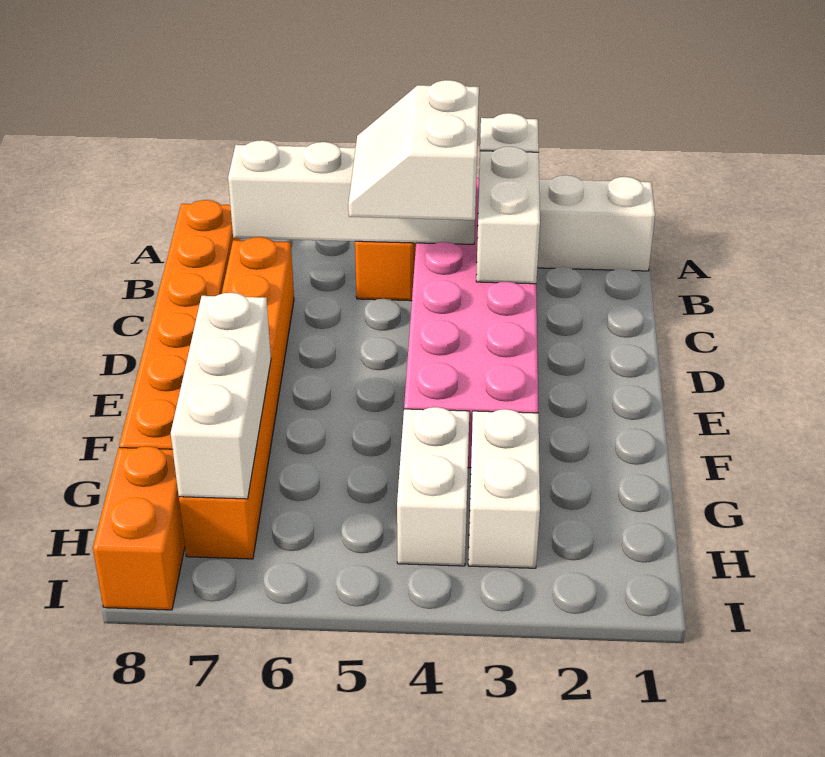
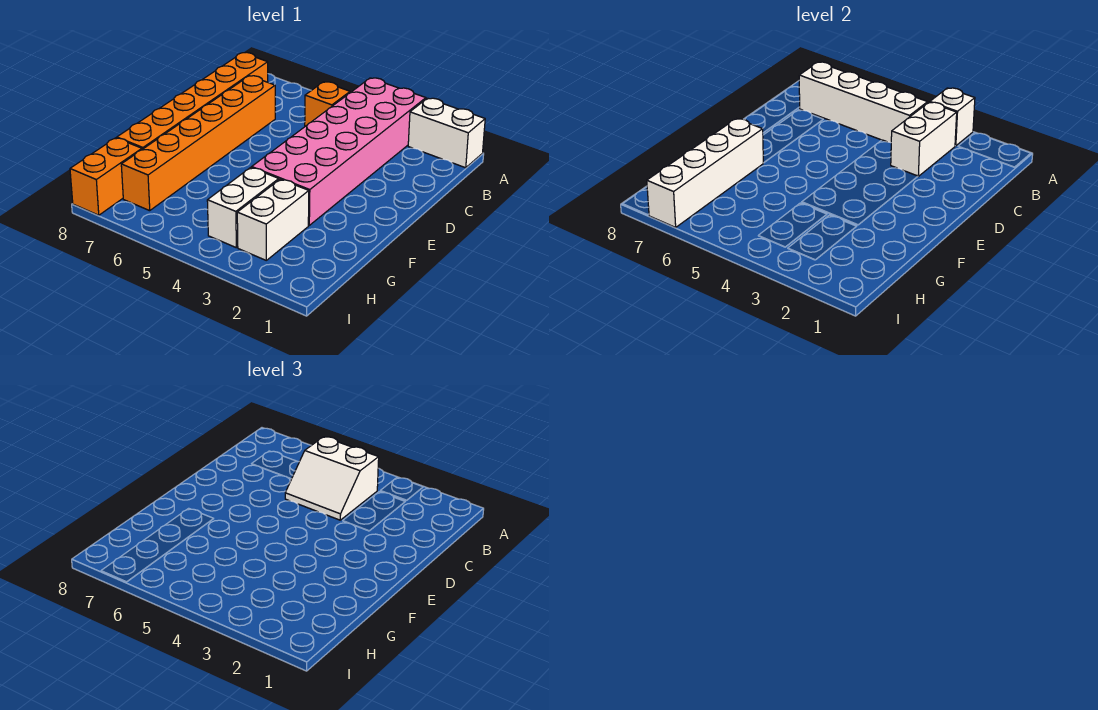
white slope B4:C5 level 3 top 4 -> white slope B4:C5 level 3 top B
white brick F7:H7 level 2 -> white brick F7:I7 level 2

